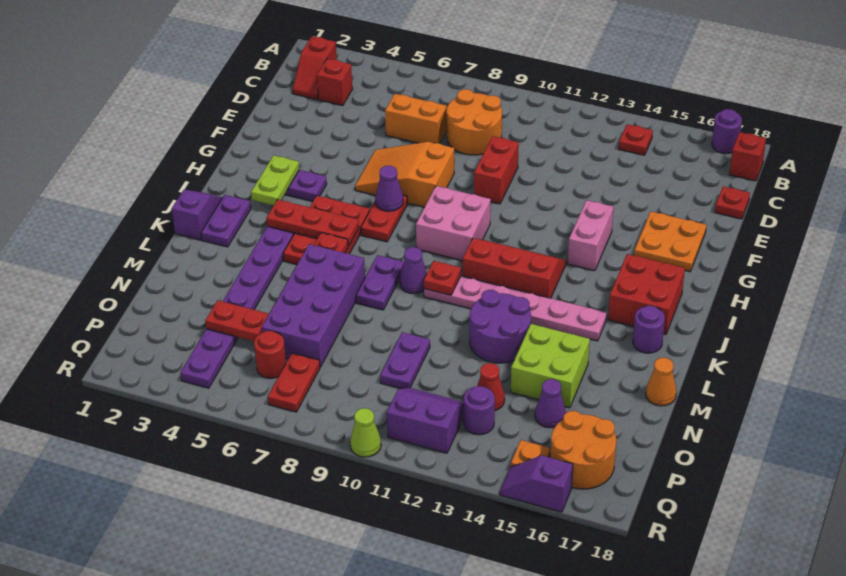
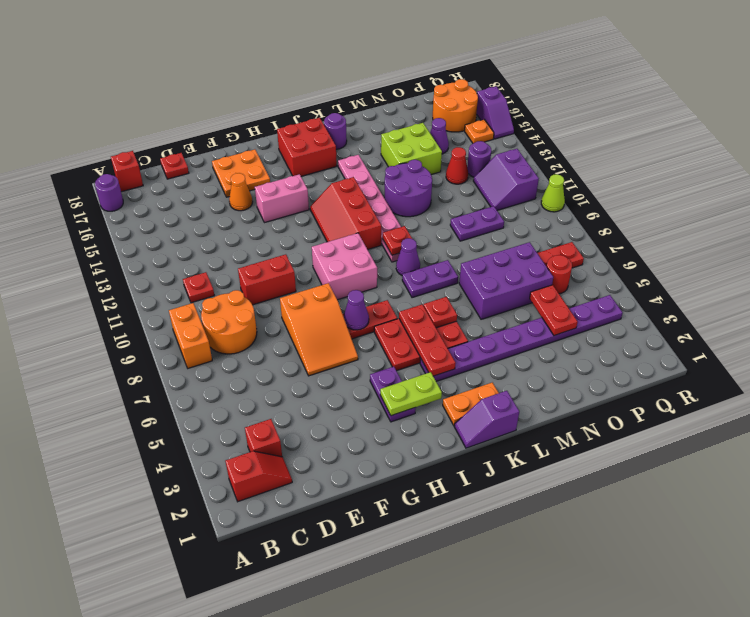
red plate B14 level 1 -> red plate C11 level 1
orange brick D6:D7 level 1 -> orange brick B8:B9 level 1
purple plate J2:K2 level 1 -> orange plate J2:K2 level 1
purple brick L6:O7 level 1 -> purple brick M6:O7 level 1
orange cone M18 level 1 -> orange cone F15 level 1

